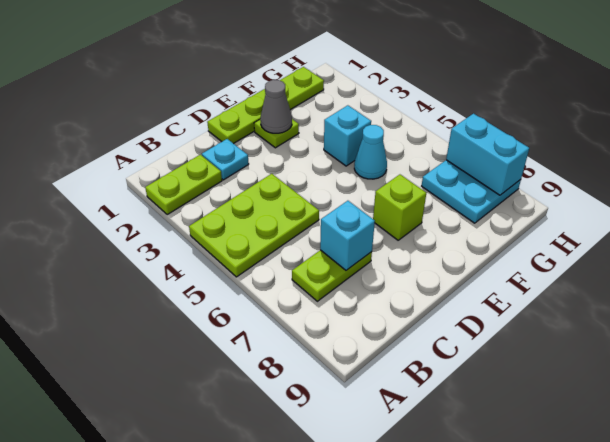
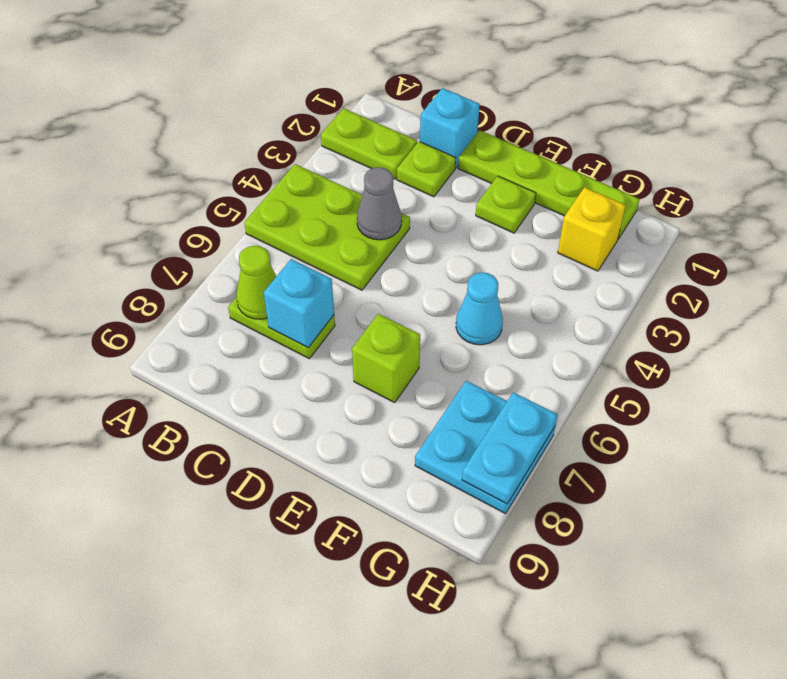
none -> lime cone B7 level 2
cyan plate C2 level 1 -> lime plate C2 level 1
grey cone E2 level 2 -> grey cone C4 level 2
cyan brick F4 level 1 -> cyan brick C1 level 1
none -> yellow brick G2 level 1
cyan brick H7:H8 level 2 -> cyan plate H7:H8 level 2

